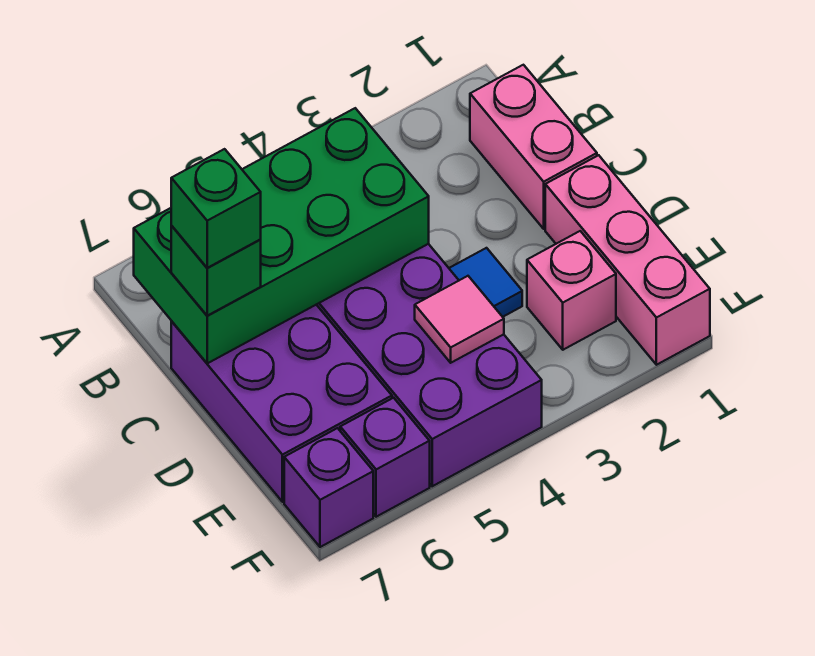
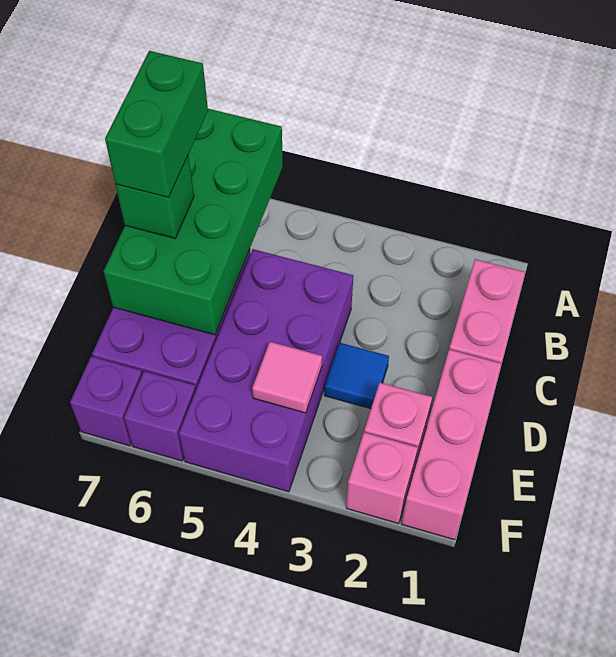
green brick B4:C7 level 2 -> green brick A6:D7 level 2
green brick C7 level 4 -> green brick B7:C7 level 4
none -> pink brick F2 level 1

